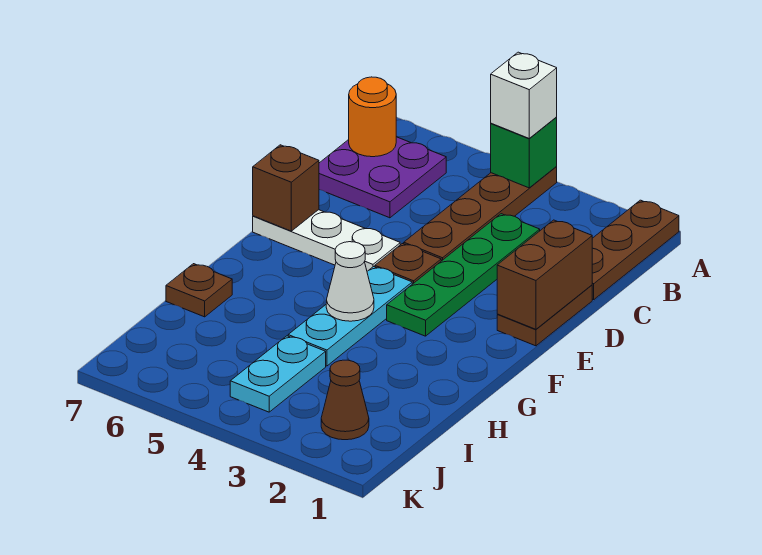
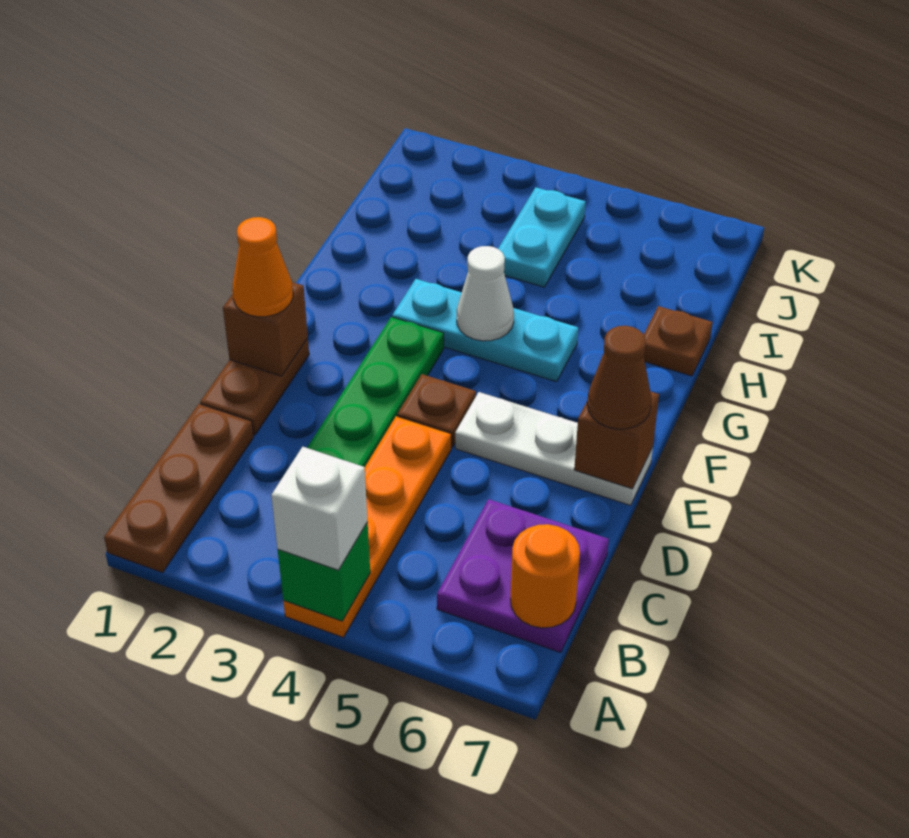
brown plate A4:D4 level 1 -> orange plate A4:D4 level 1
brown brick D1:E1 level 2 -> brown brick E1 level 2
none -> orange cone E1 level 3
cyan plate F4:H4 level 1 -> cyan plate G3:G5 level 1
brown cone J2 level 1 -> brown cone E7 level 3

